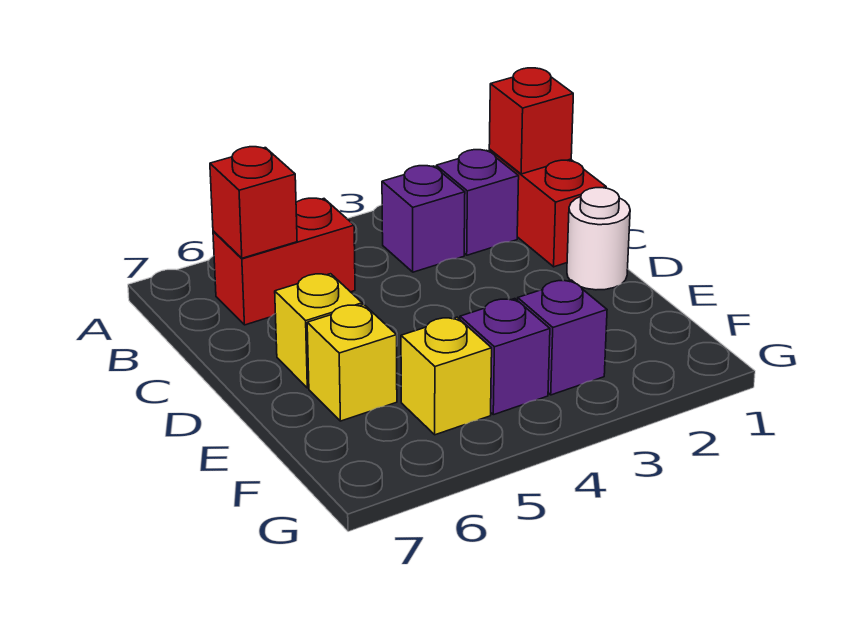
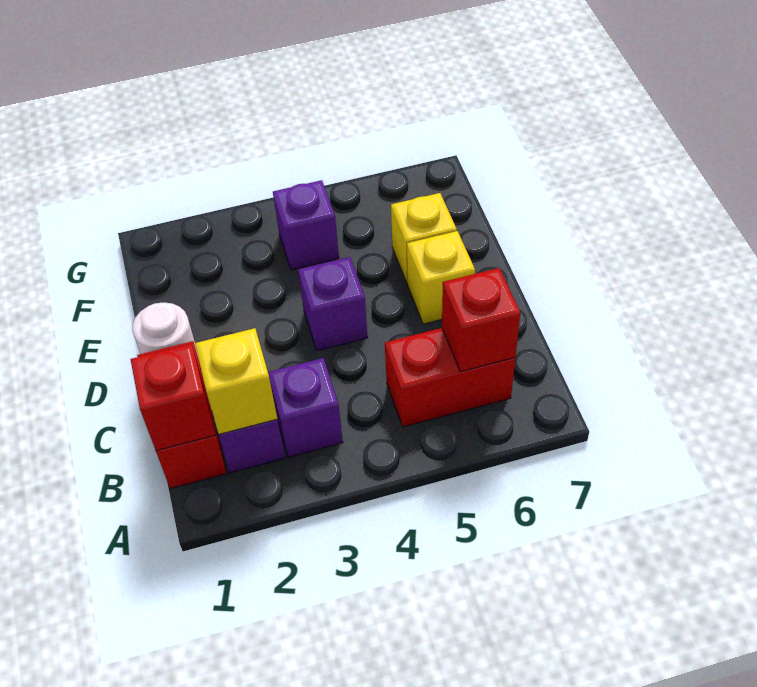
purple brick F3 level 1 -> purple brick D4 level 1
yellow brick F5 level 1 -> yellow brick B2 level 2

